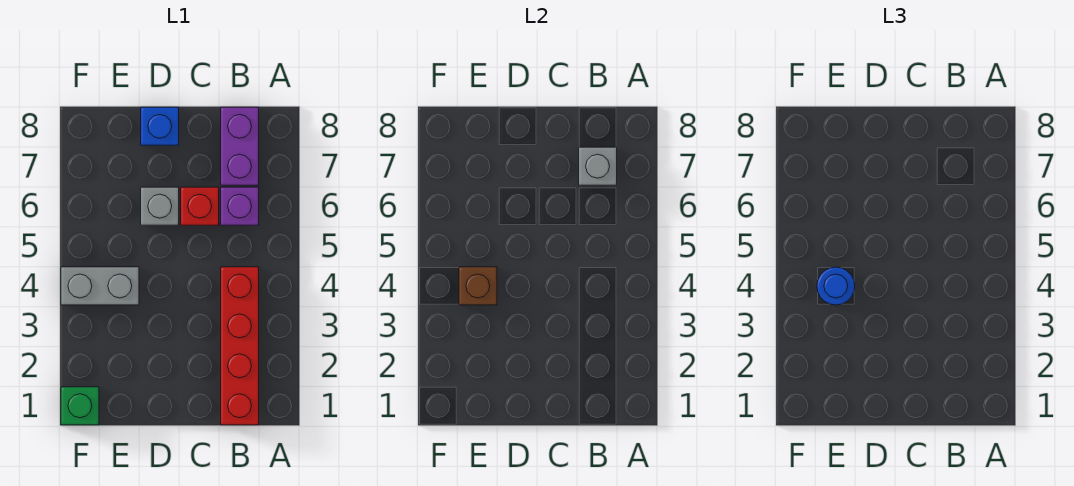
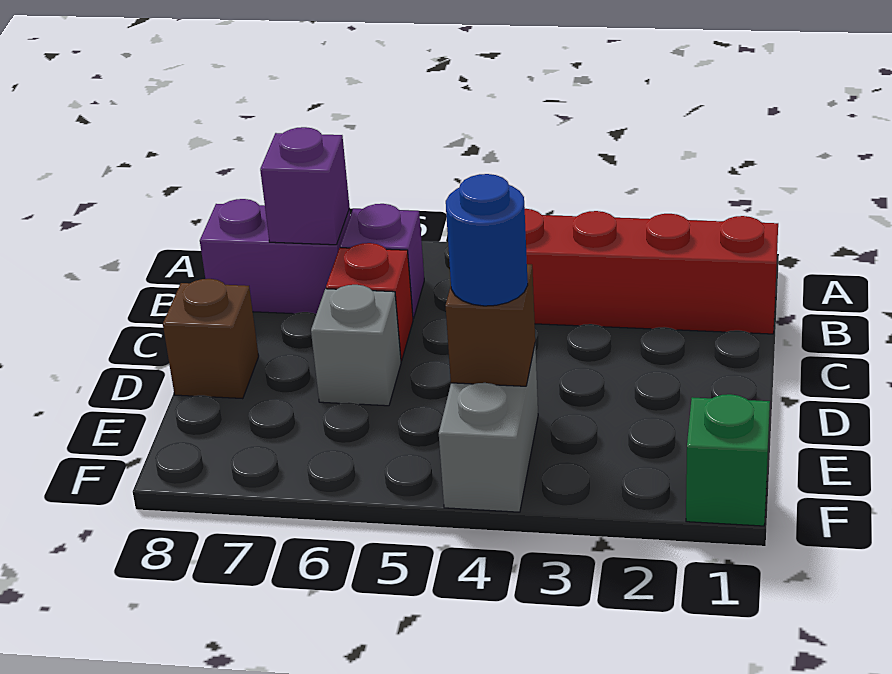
grey brick B7 level 2 -> purple brick B7 level 2
blue brick D8 level 1 -> brown brick D8 level 1

